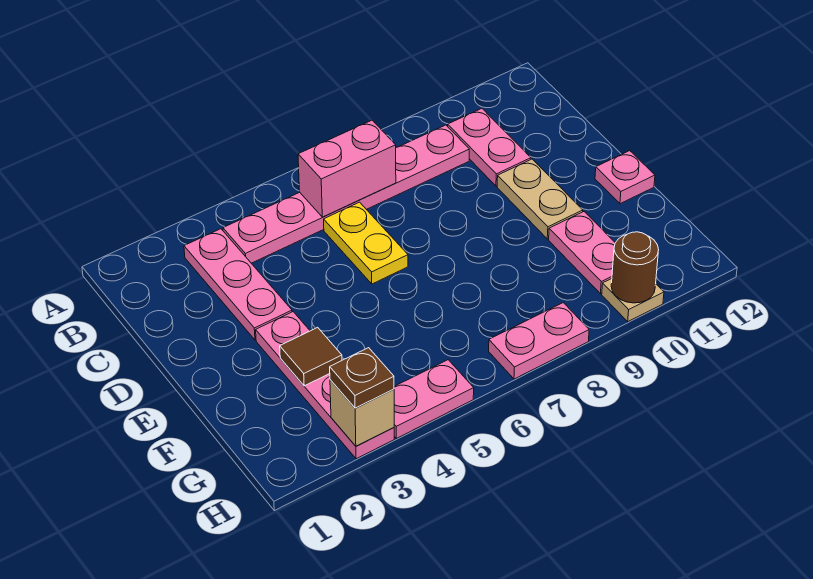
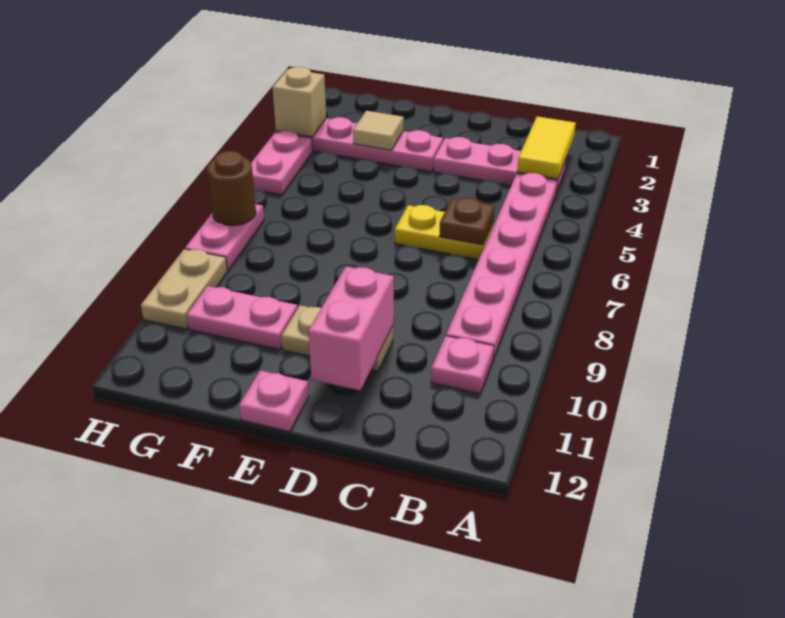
none -> yellow tile B2:B3 level 2
pink brick B6:B7 level 2 -> pink brick D10:D11 level 2
pink plate B10:C10 level 1 -> pink plate B10 level 1
brown tile F3 level 2 -> tan tile F3 level 2
brown plate H3 level 3 -> brown plate C6 level 2
tan plate H10 level 1 -> tan plate H9:H10 level 1
brown round brick H10 level 2 -> brown round brick H7 level 2

